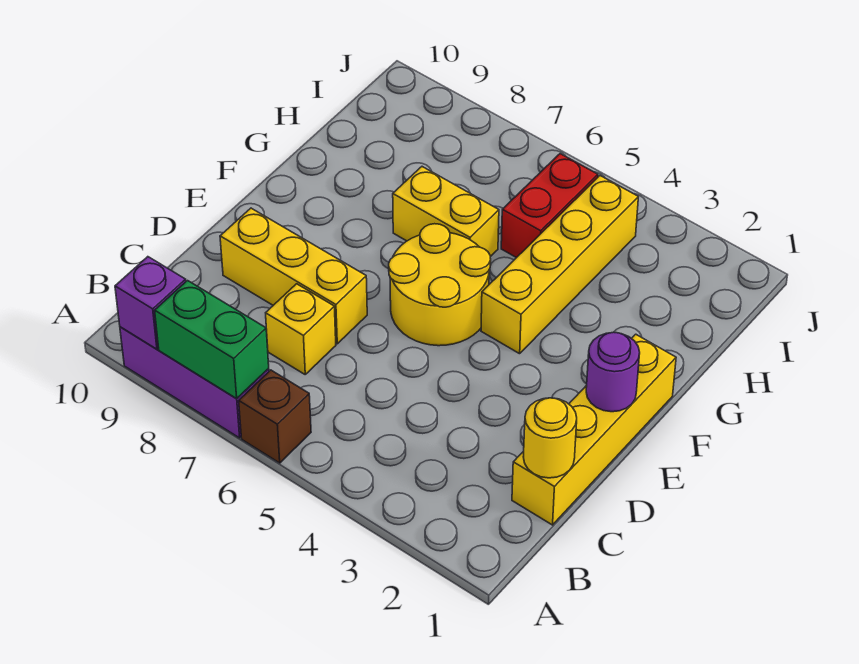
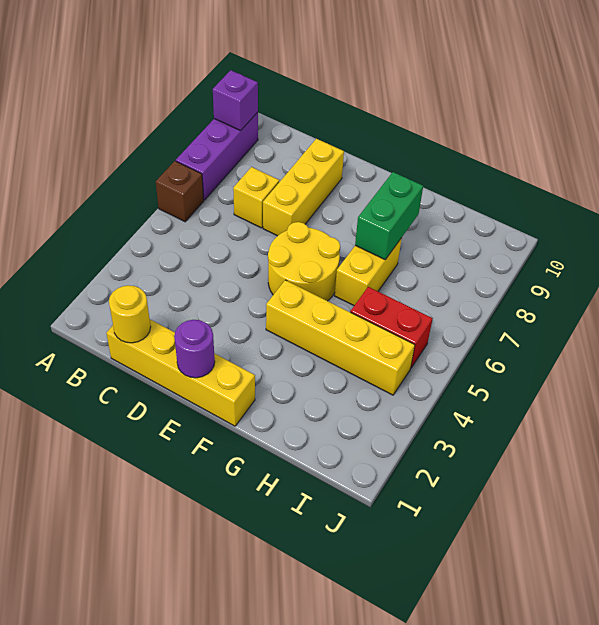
green brick A7:A8 level 2 -> green brick G7:G8 level 2

